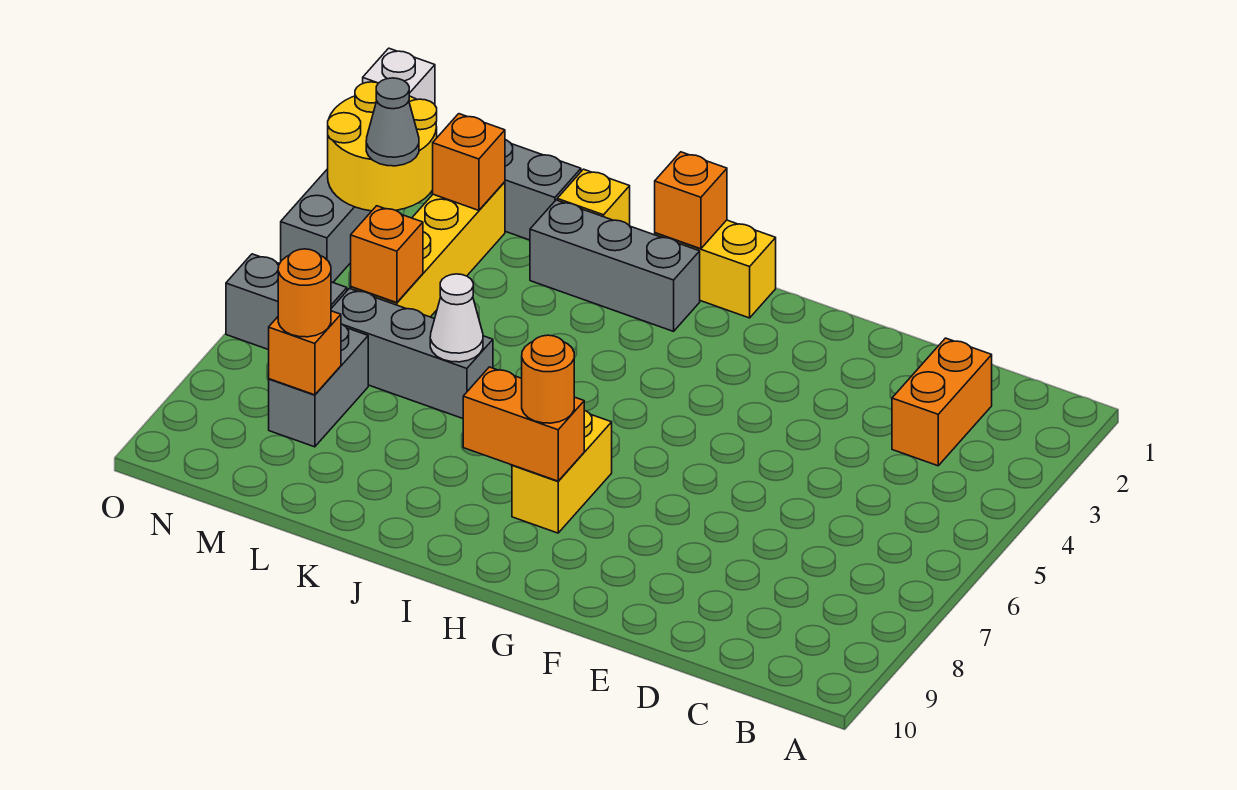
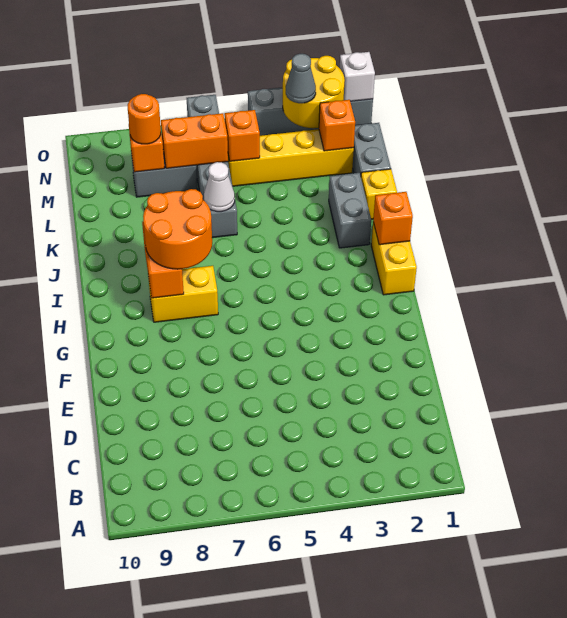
orange brick C2:C3 level 1 -> orange brick M6:M7 level 2
orange round brick H8 level 3 -> orange round brick H7:I8 level 3
grey brick I2:K2 level 1 -> grey brick J2:K2 level 1

